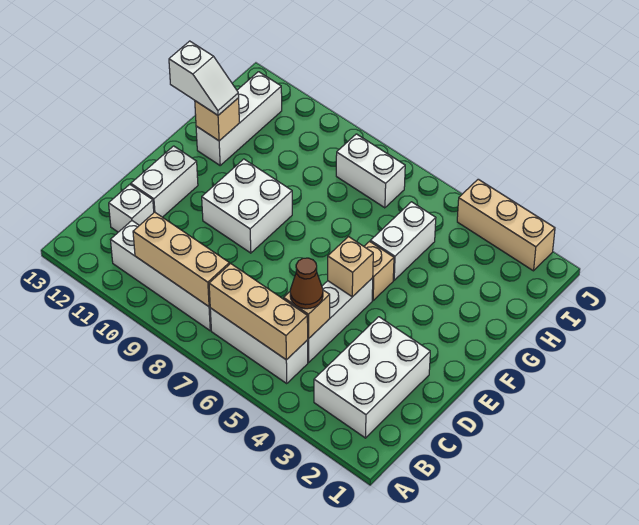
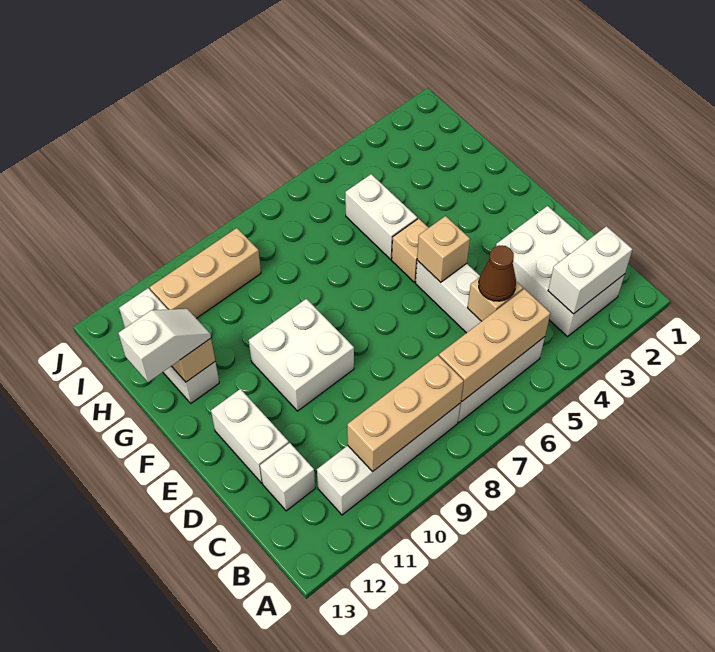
white brick I7:I8 level 1 -> white brick B2:B3 level 2
tan brick J2:J4 level 1 -> tan brick I9:I11 level 1

